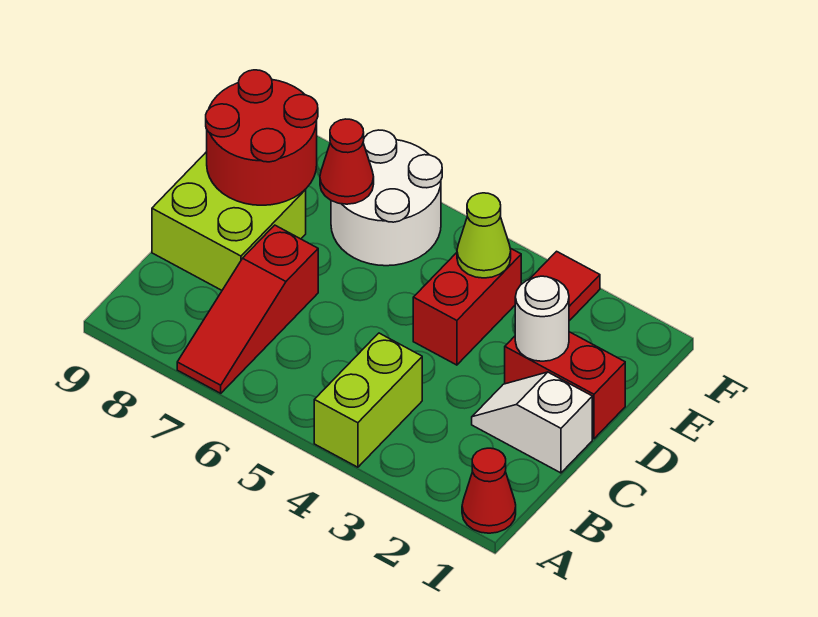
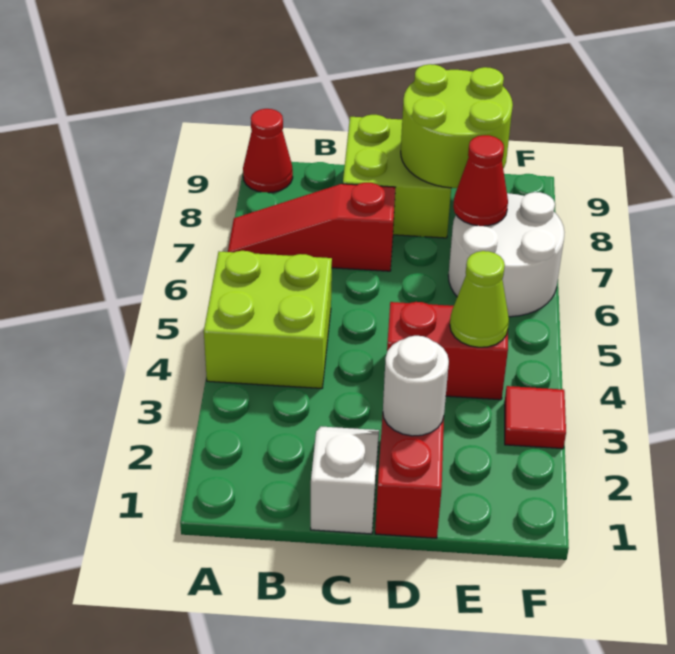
red cone A1 level 1 -> red cone A9 level 1
lime brick A4:B4 level 1 -> lime brick A4:B5 level 1
red round brick D8:E9 level 2 -> lime round brick D8:E9 level 2

